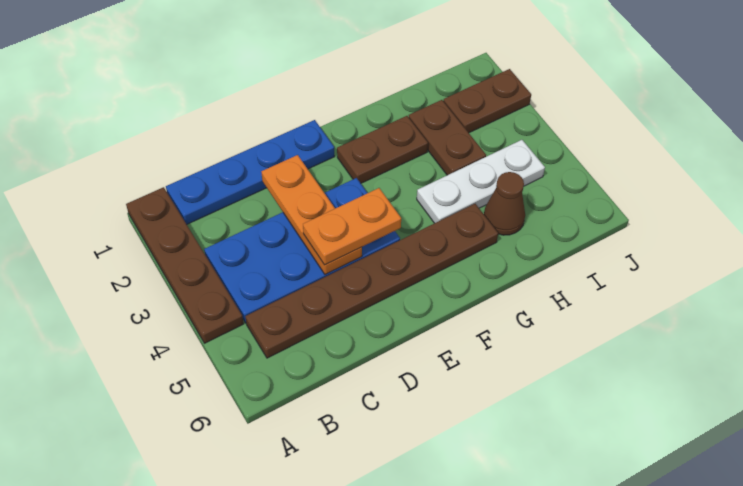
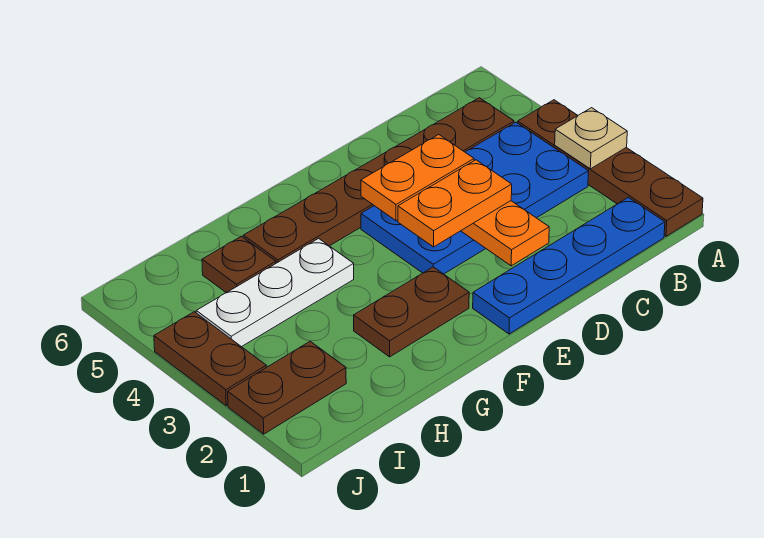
none -> tan plate A3 level 2
none -> orange plate D3:E3 level 3
brown plate H2:H3 level 1 -> brown plate J3:J4 level 1
brown cone H5 level 1 -> brown plate H5 level 1

